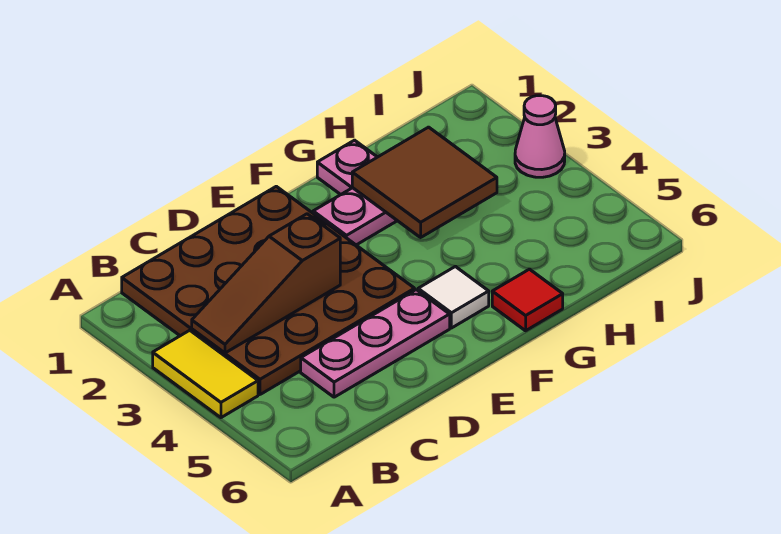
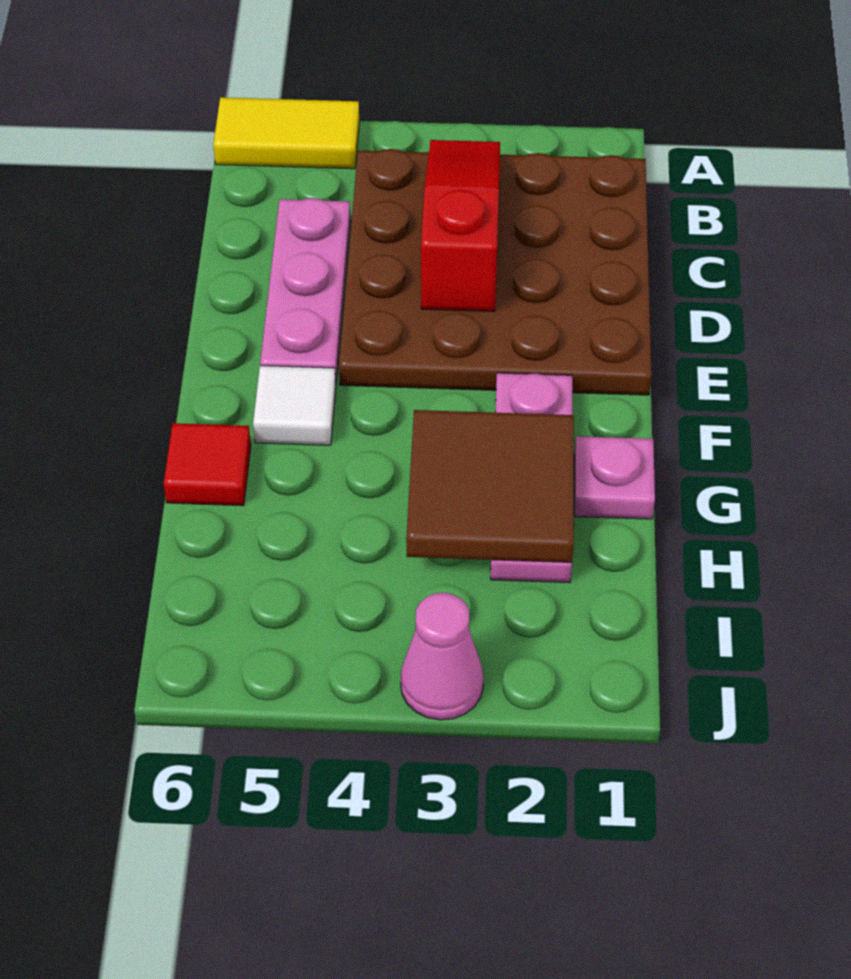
yellow tile A3:A4 level 1 -> yellow tile A5:A6 level 1
brown slope B3:D3 level 2 top D -> red slope B3:D3 level 2 top D

